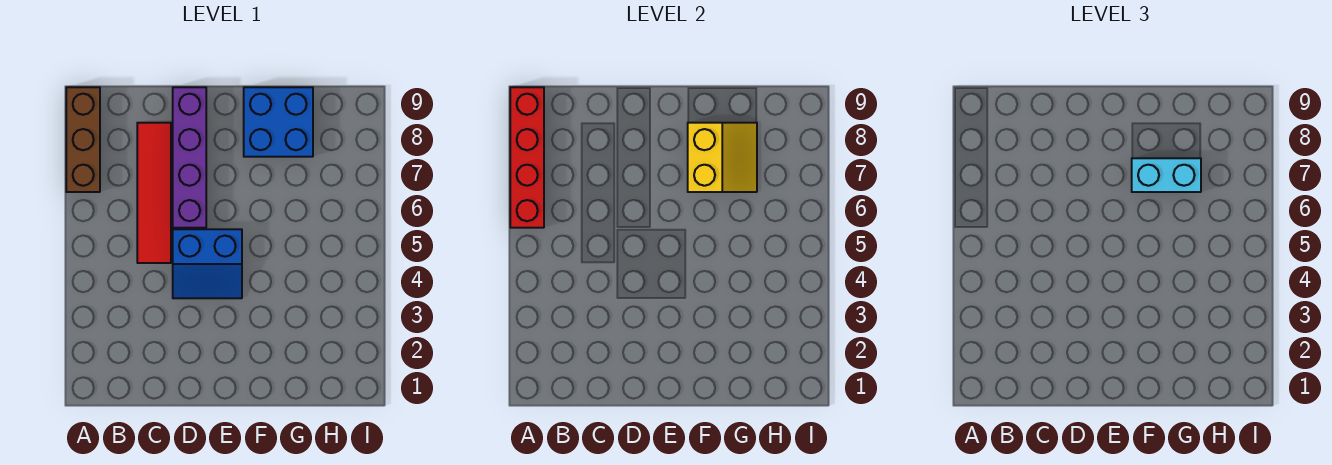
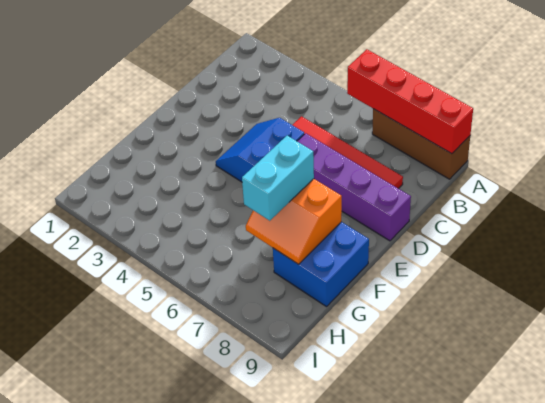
yellow slope F7:G8 level 2 top F -> orange slope F7:G8 level 2 top F

